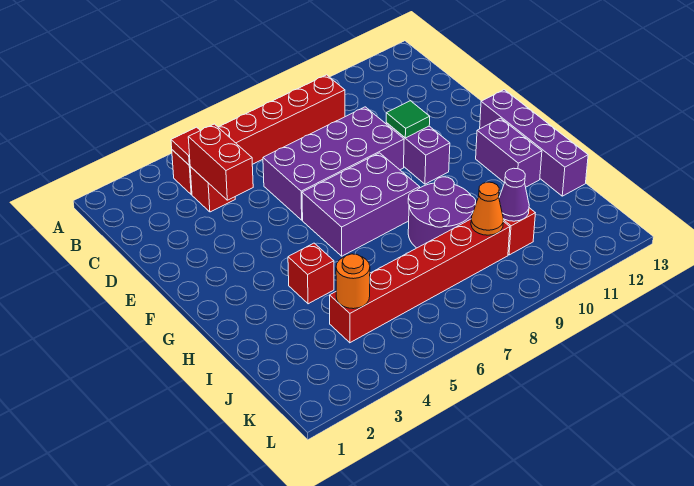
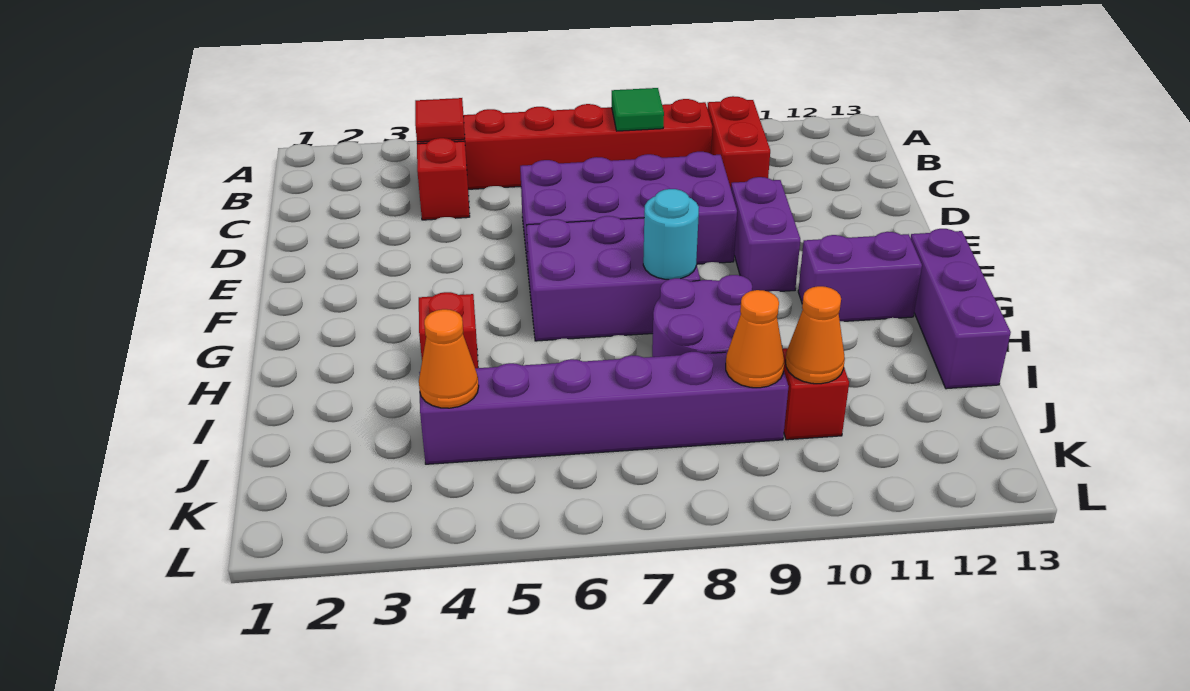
red brick C4:D4 level 2 -> red brick B10:C10 level 1
green tile E10 level 2 -> green tile B8 level 2
purple brick F13:I13 level 1 -> purple brick G13:I13 level 1
none -> cyan round brick G8 level 2
purple brick G12:H12 level 1 -> purple brick G11:G12 level 1
red brick J4:J9 level 1 -> purple brick J4:J9 level 1
orange round brick J4 level 2 -> orange cone J4 level 2
purple cone J10 level 2 -> orange cone J10 level 2

